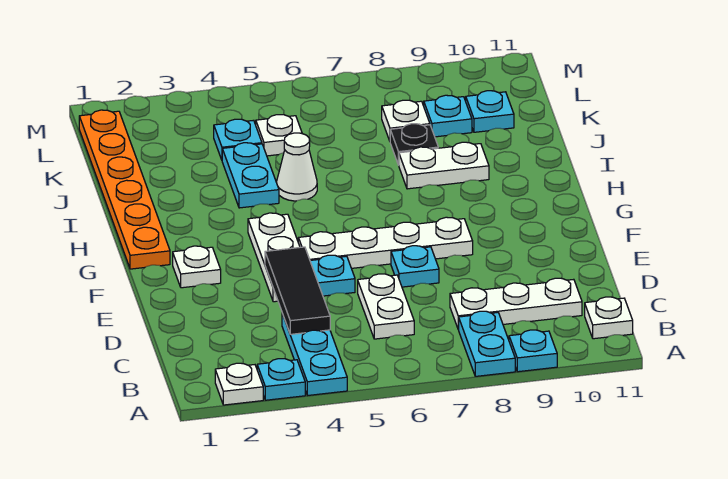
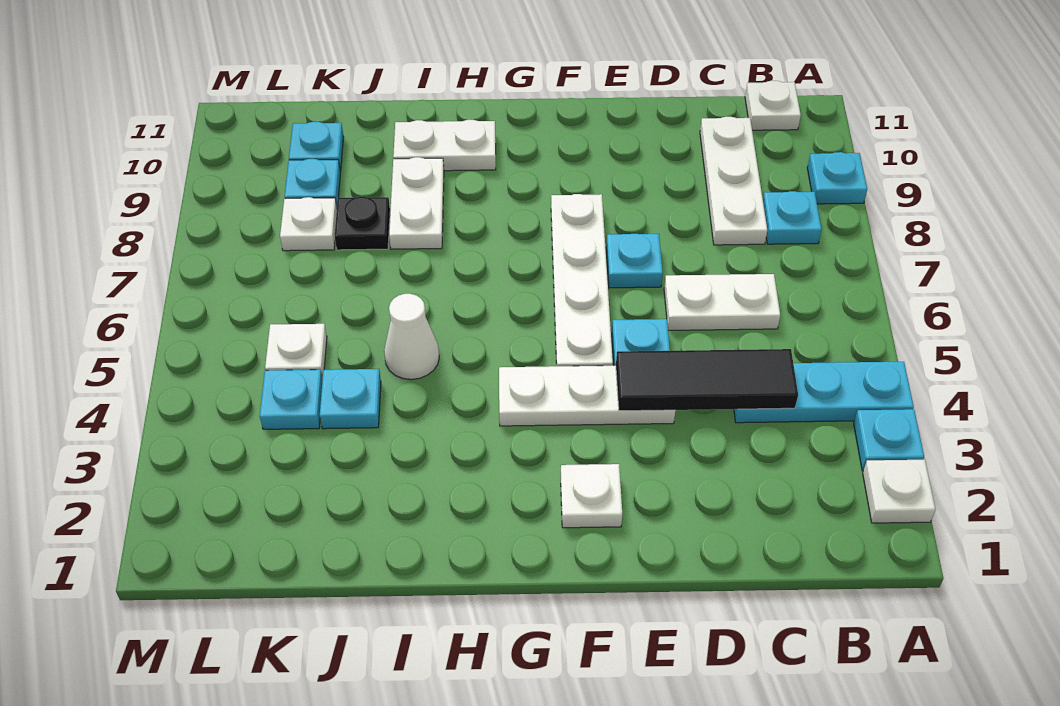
cyan plate A8:B8 level 1 -> cyan plate B8 level 1
orange plate G1:L1 level 1 -> none
none -> white plate H10:I10 level 1
cyan plate I4:J4 level 1 -> cyan plate J4 level 1

